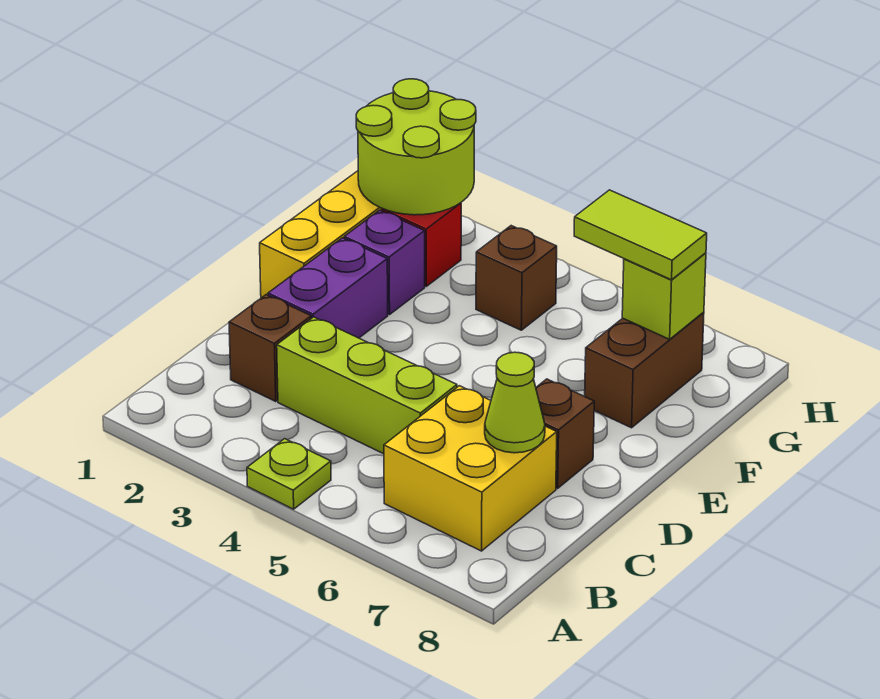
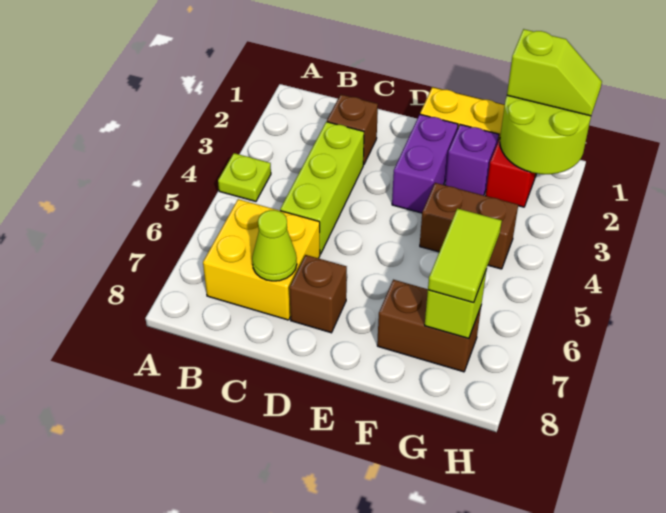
purple brick D2:E2 level 1 -> purple brick E2:E3 level 1
none -> lime slope G1:H1 level 3 top G
brown brick G4 level 1 -> brown brick F4:G4 level 1

